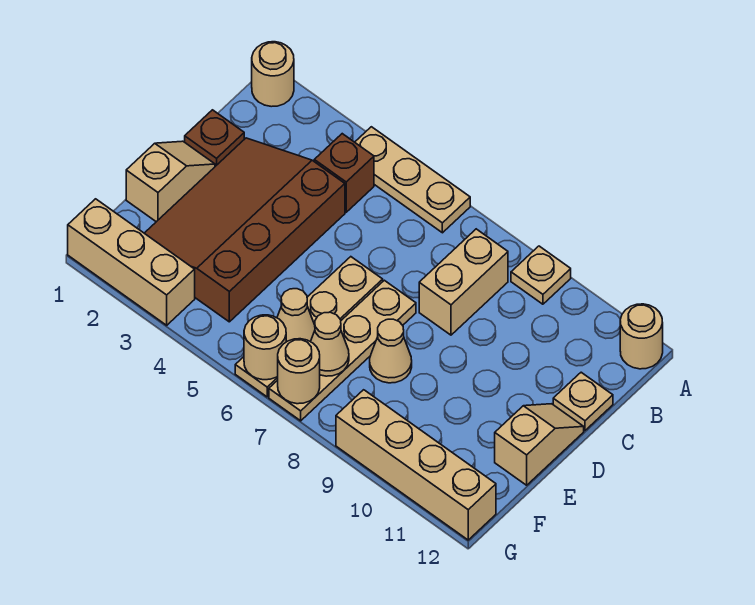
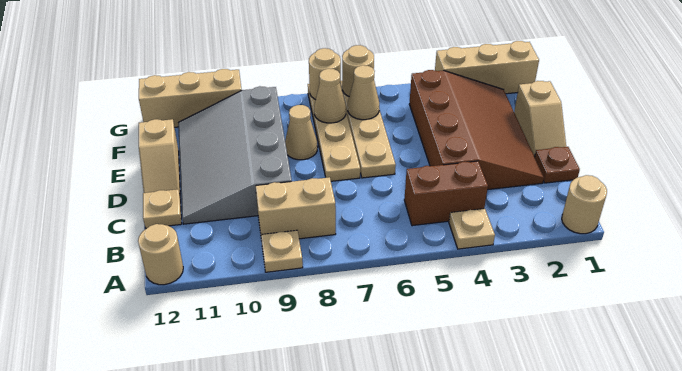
tan plate A4:A6 level 1 -> tan plate A4 level 1
brown brick B4 level 1 -> brown brick B4:B5 level 1
tan brick B8:C8 level 1 -> tan brick B8:B9 level 1
none -> grey slope C9:F11 level 1 top 9
tan brick G9:G12 level 1 -> tan brick G10:G12 level 1

